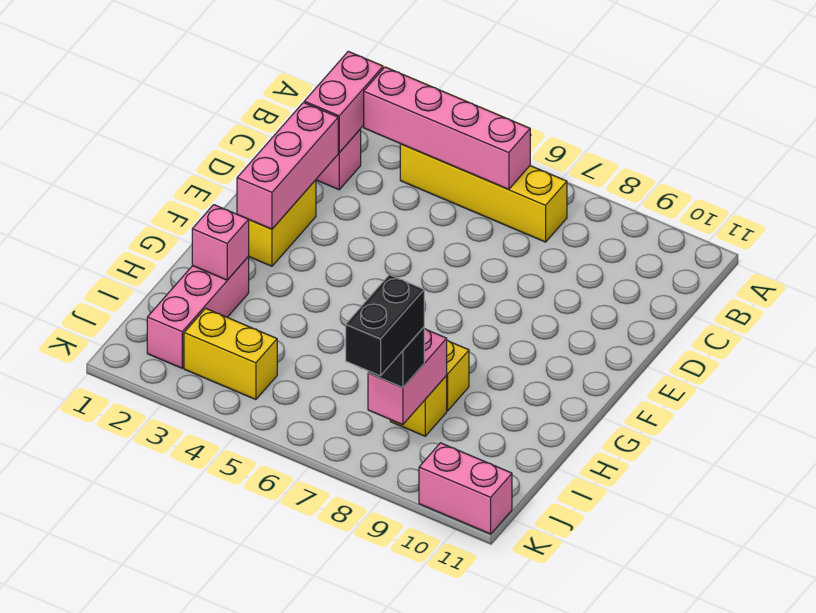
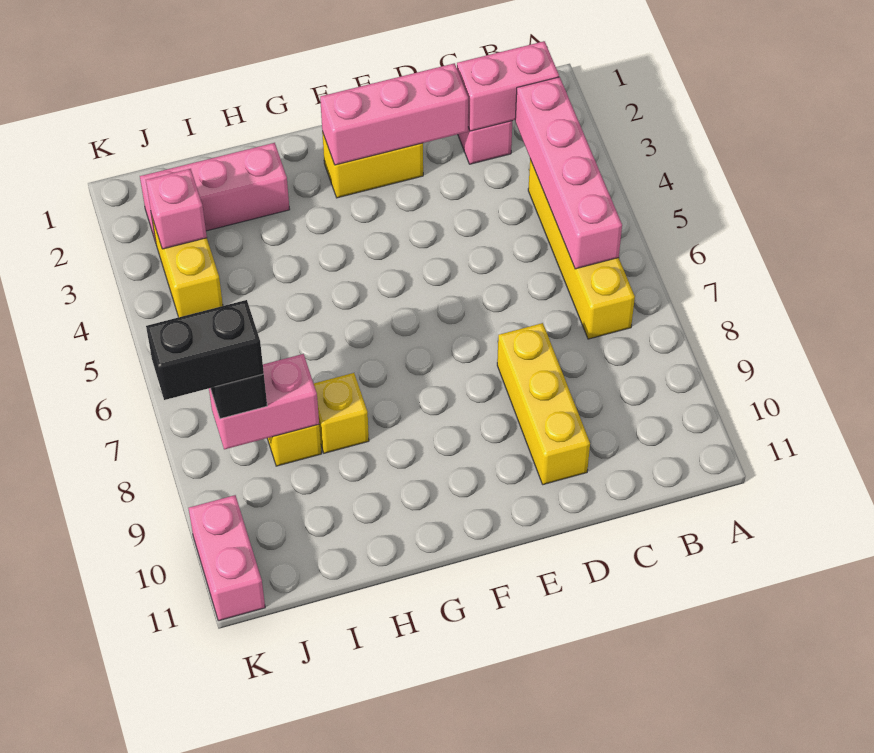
none -> yellow brick D8:D10 level 1
pink brick H2 level 2 -> pink brick J3 level 2

